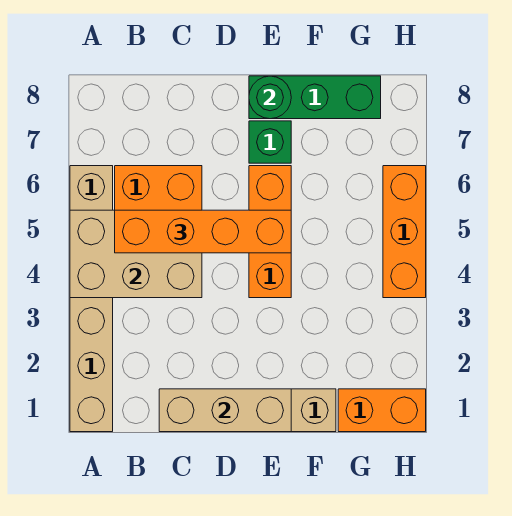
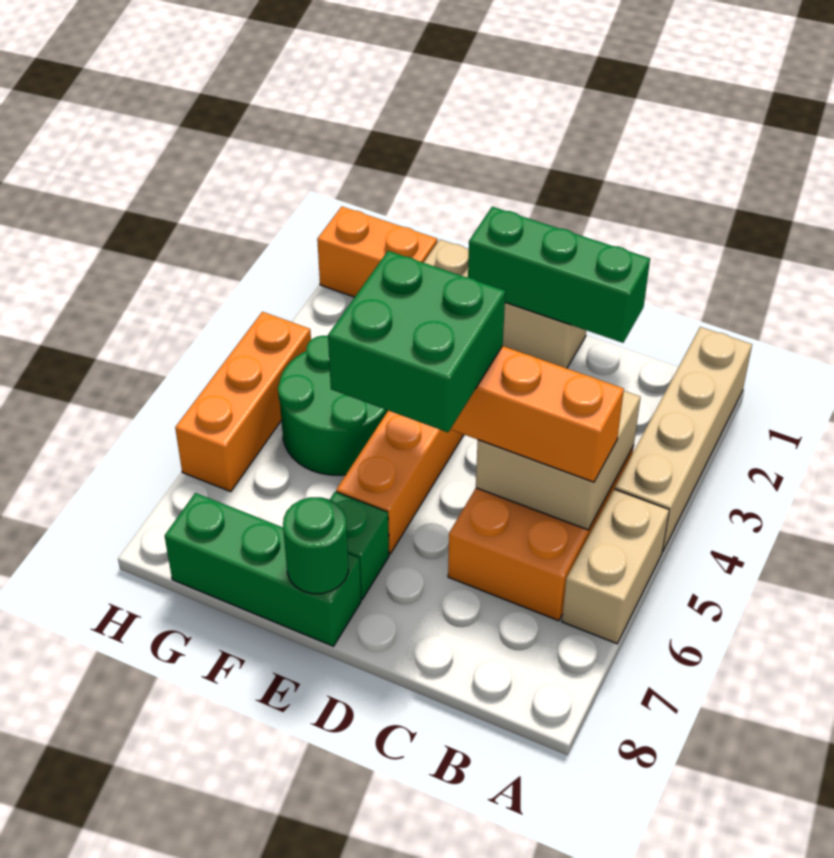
tan brick A4:C5 level 2 -> tan brick B4:C5 level 2
tan brick C1:E1 level 2 -> green brick C1:E1 level 2
none -> green brick D5:E6 level 4
none -> green round brick F4:G5 level 1

